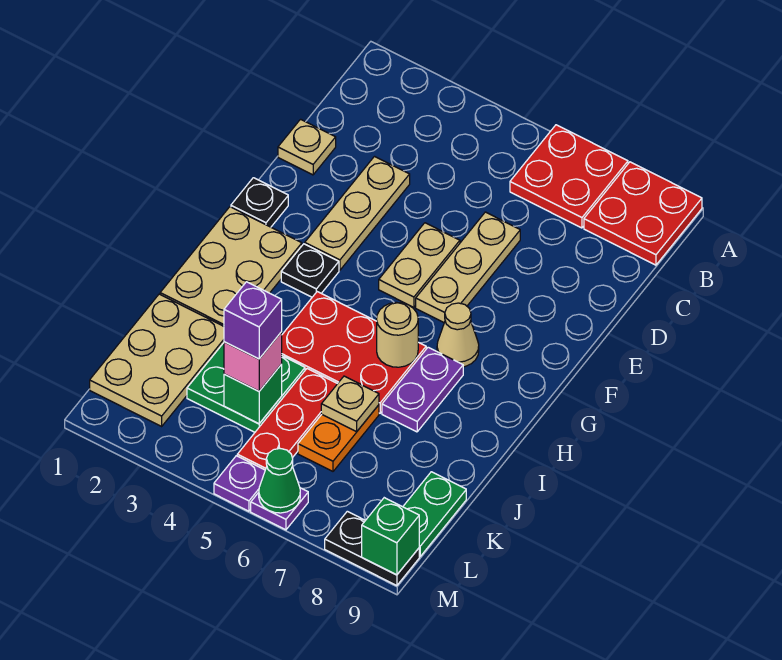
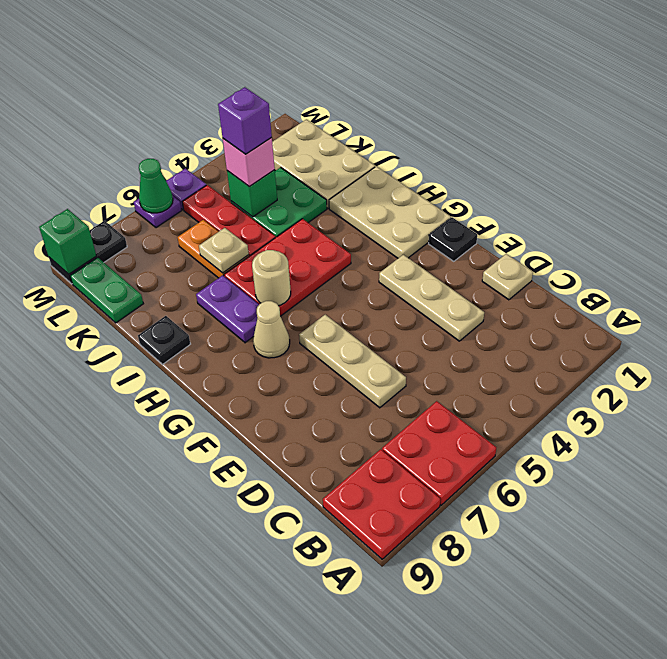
tan plate E5:F5 level 1 -> none
black plate G3 level 1 -> black plate I9 level 1

